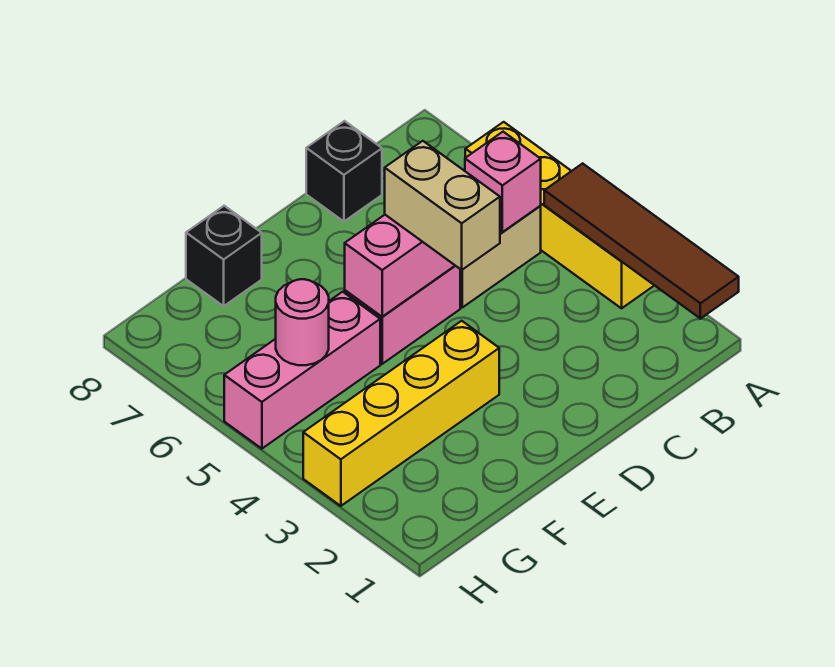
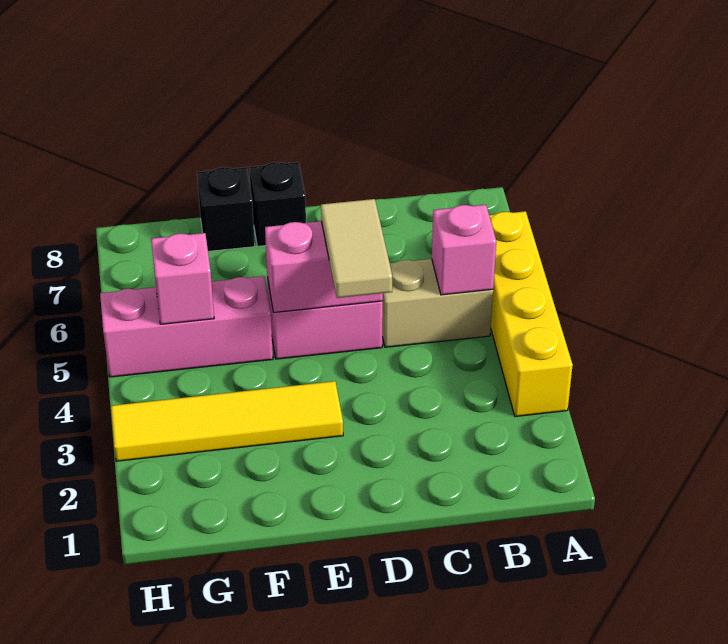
brown tile A1:A4 level 2 -> none
black brick C8 level 1 -> black brick E8 level 1
tan brick D4:D5 level 3 -> tan tile D4:D5 level 3
yellow brick E3:H3 level 1 -> yellow tile E3:H3 level 1
pink round brick G5 level 2 -> pink brick G5 level 2

